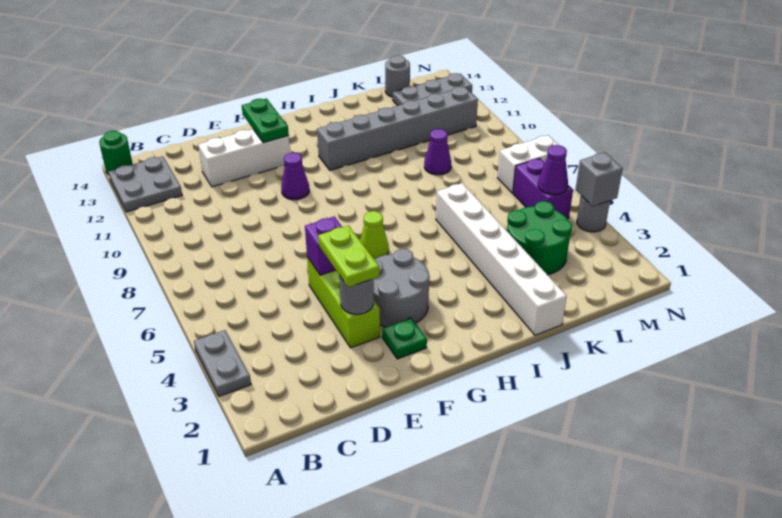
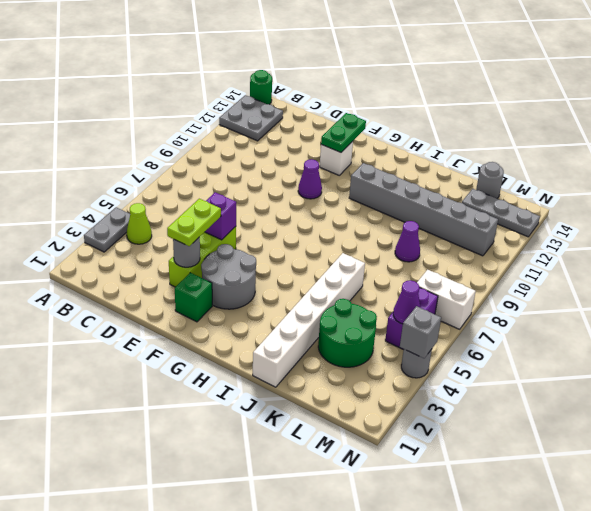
white brick D12:F12 level 1 -> white brick F12 level 1
green plate F2 level 1 -> green brick F2 level 1
lime cone G6 level 1 -> lime cone B4 level 1

